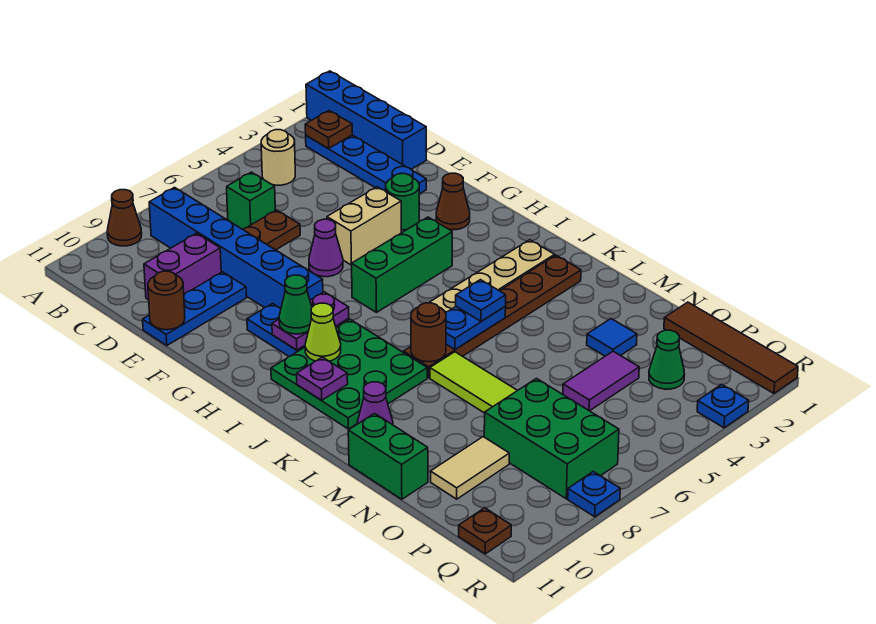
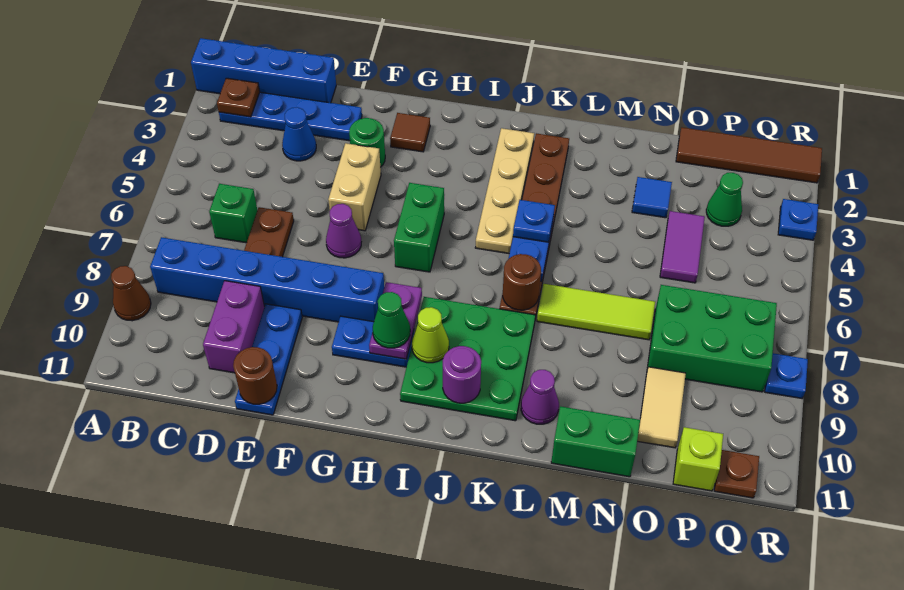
tan round brick B4 level 1 -> none
none -> blue cone D3 level 1
brown cone G2 level 1 -> brown tile G2 level 1
green brick H4:H6 level 1 -> green brick H5:H6 level 1
purple plate J10 level 2 -> purple round brick J10 level 2
none -> lime brick P11 level 1

